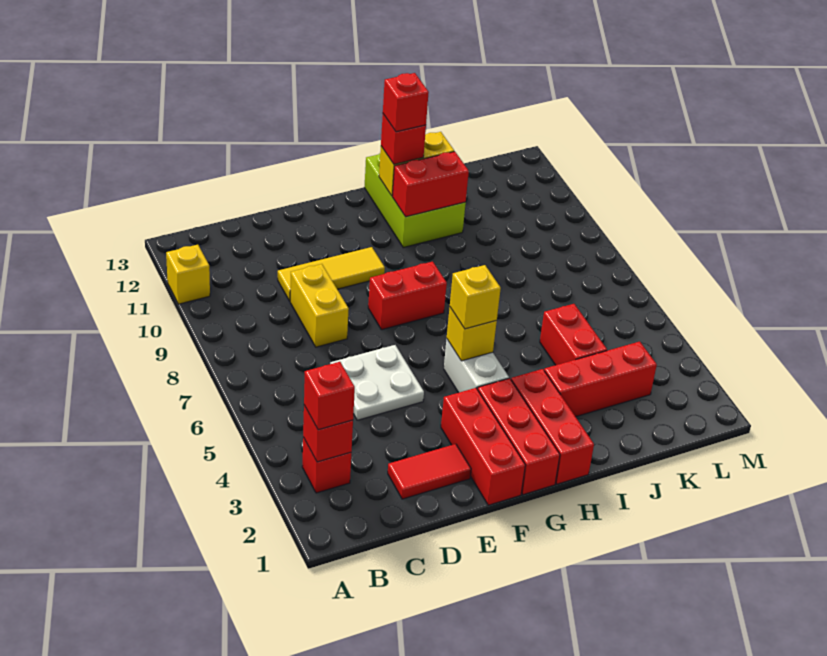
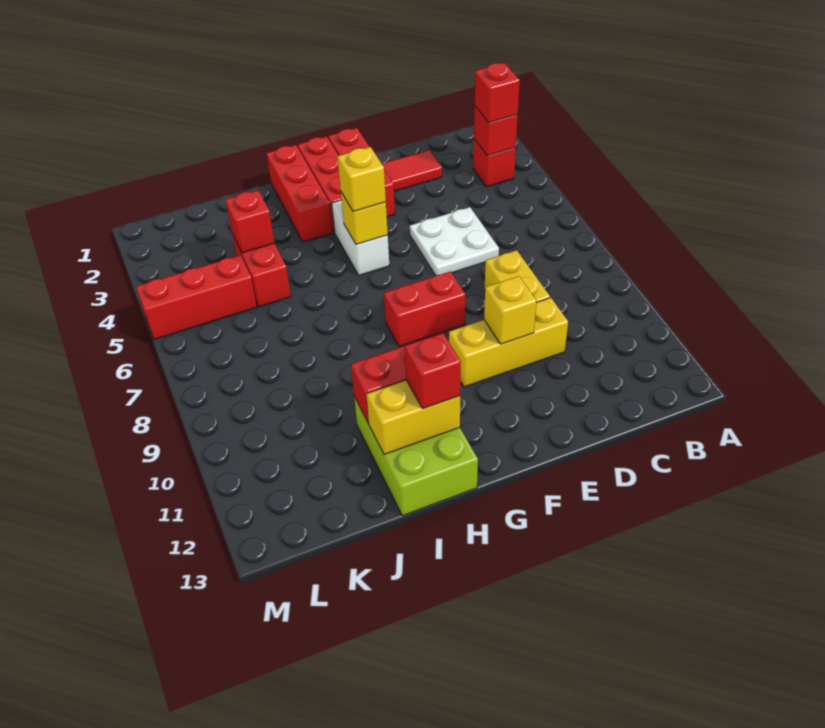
yellow brick A11 level 1 -> yellow brick E10 level 2
yellow tile D10:F10 level 1 -> yellow brick D10:F10 level 1
red brick H12 level 4 -> red brick J4 level 2
red brick I3:K3 level 1 -> red brick K5:M5 level 1

